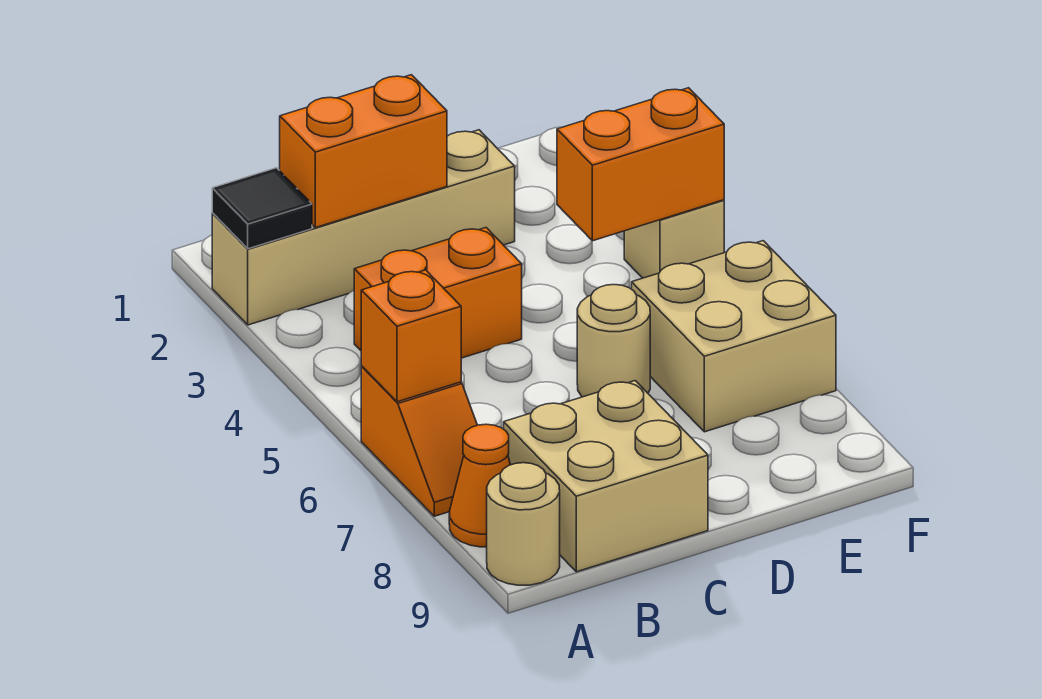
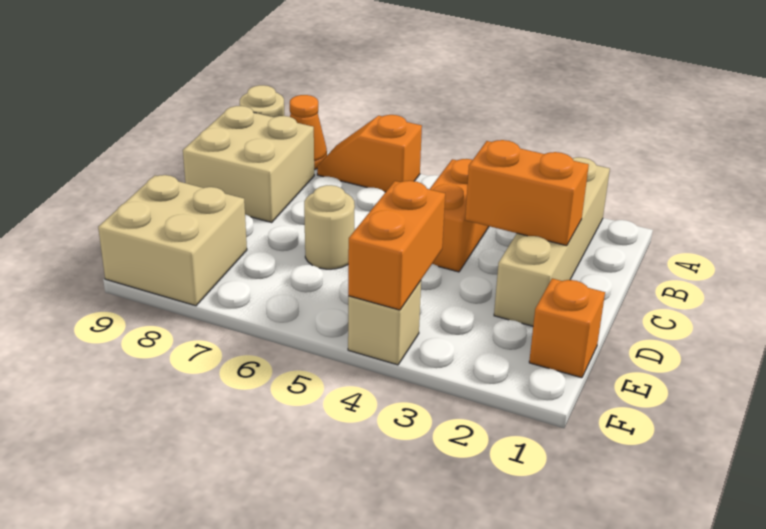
black tile A2 level 2 -> none
orange brick A6 level 2 -> orange brick E1 level 1
orange brick B2:C2 level 2 -> orange brick C2:C3 level 2
tan brick E6:F7 level 1 -> tan brick E8:F9 level 1

